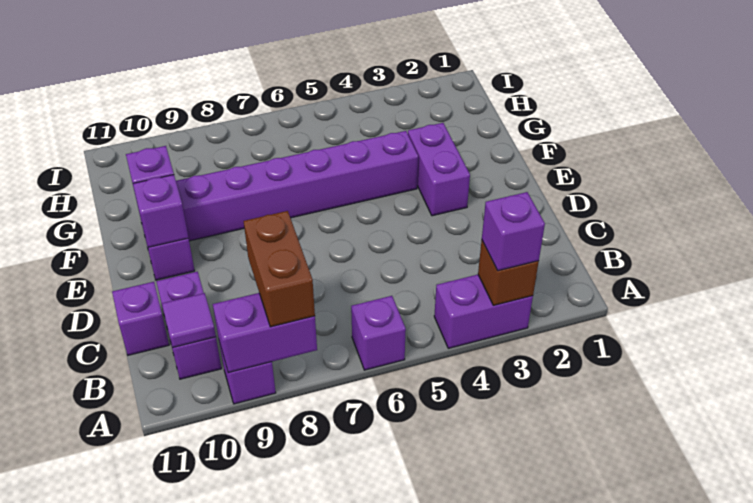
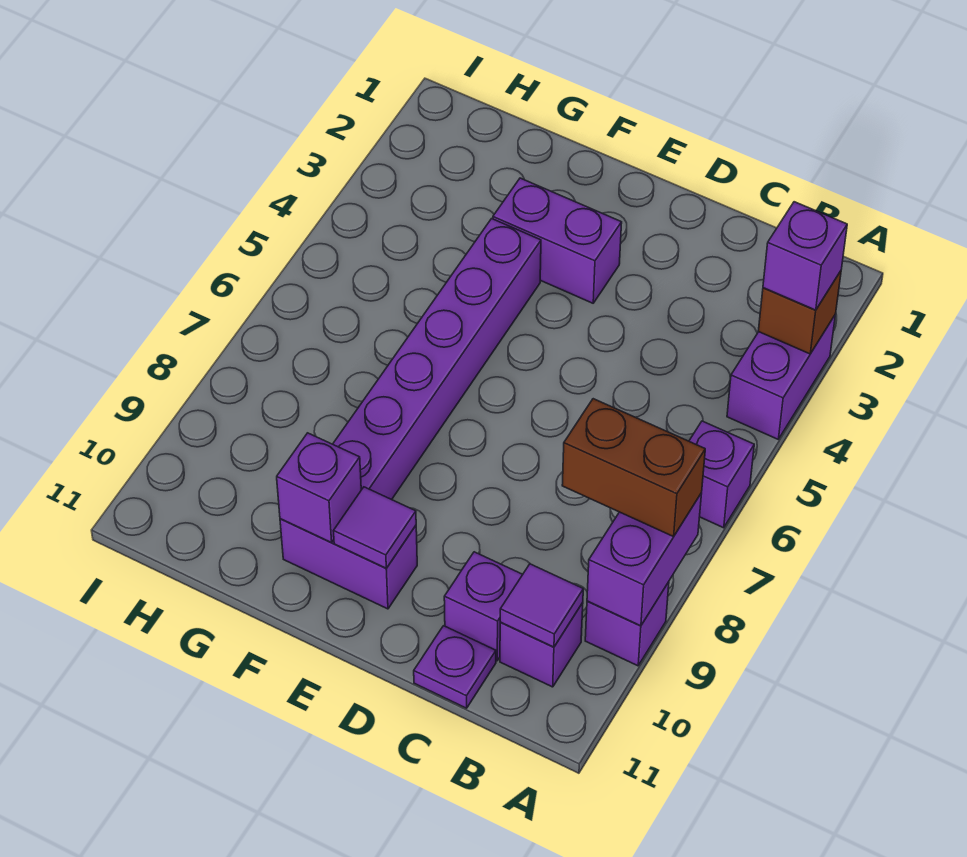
purple brick C11 level 1 -> purple plate C11 level 1
purple brick E10 level 2 -> purple tile E10 level 2

